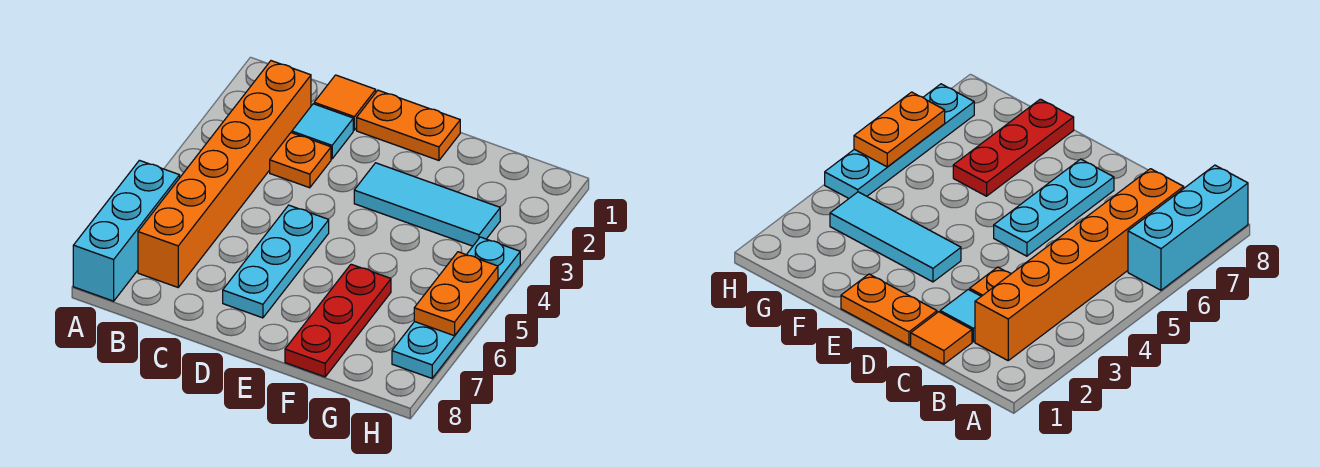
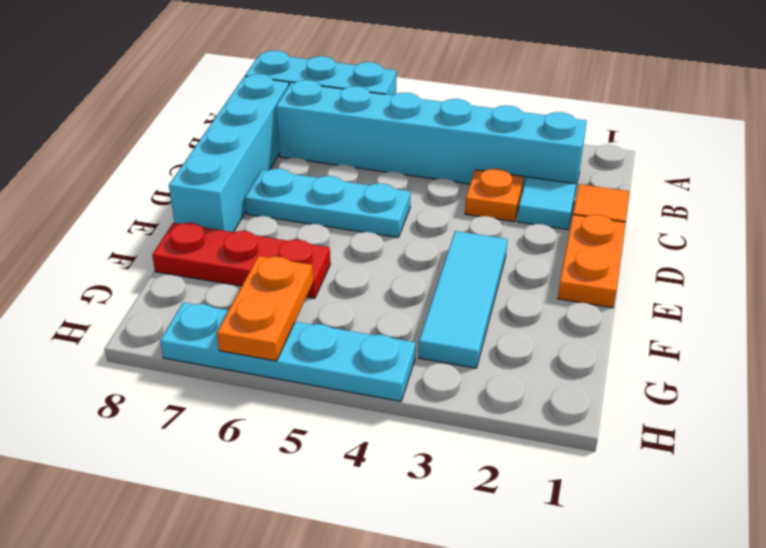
orange brick B2:B7 level 1 -> cyan brick B2:B7 level 1
none -> cyan brick B8:E8 level 1
orange plate H5:H6 level 2 -> orange plate G6:H6 level 2

